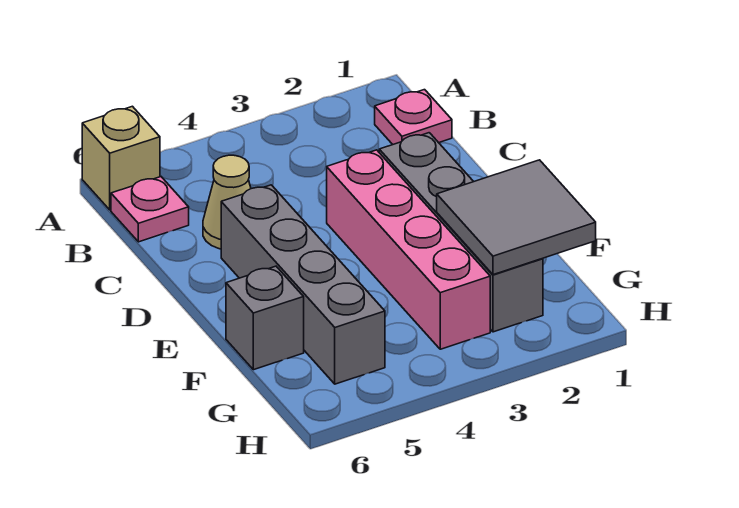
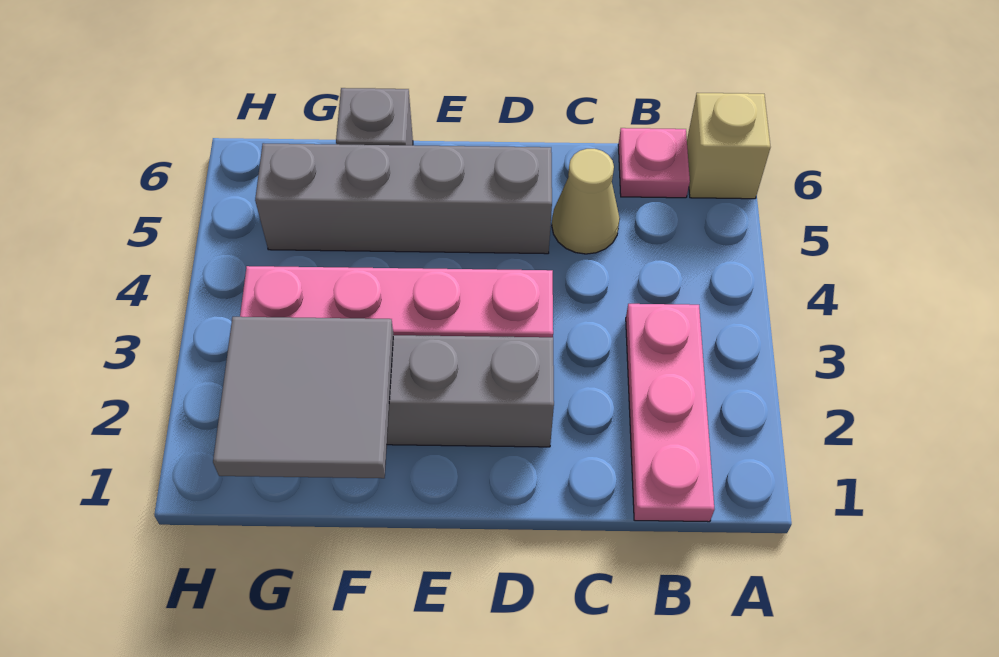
pink plate B1 level 1 -> pink plate B1:B3 level 1

